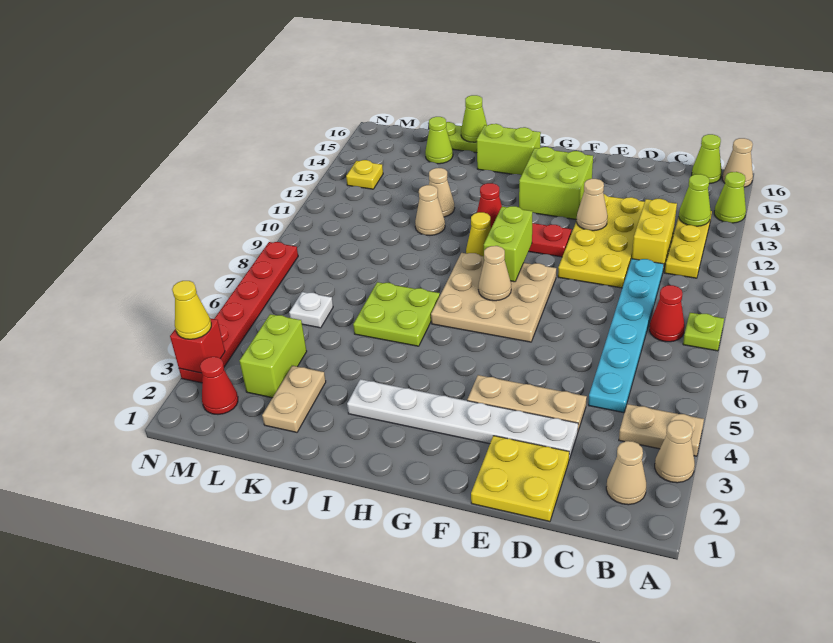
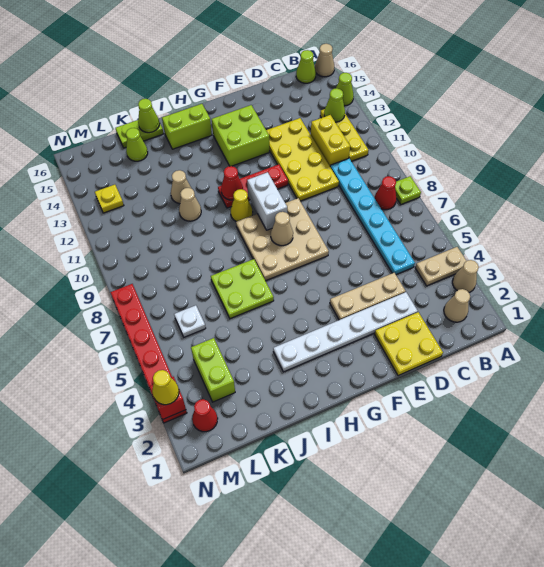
tan cone E12 level 2 -> none
lime brick G9:G10 level 2 -> white brick G9:G10 level 2
tan plate K2:K3 level 1 -> none

